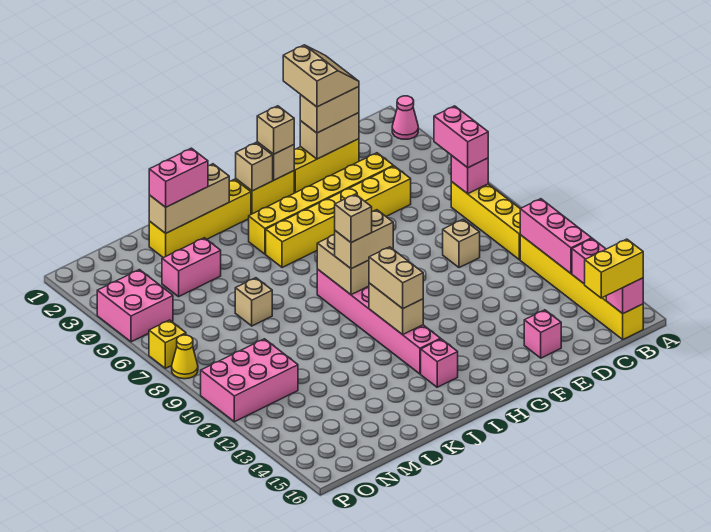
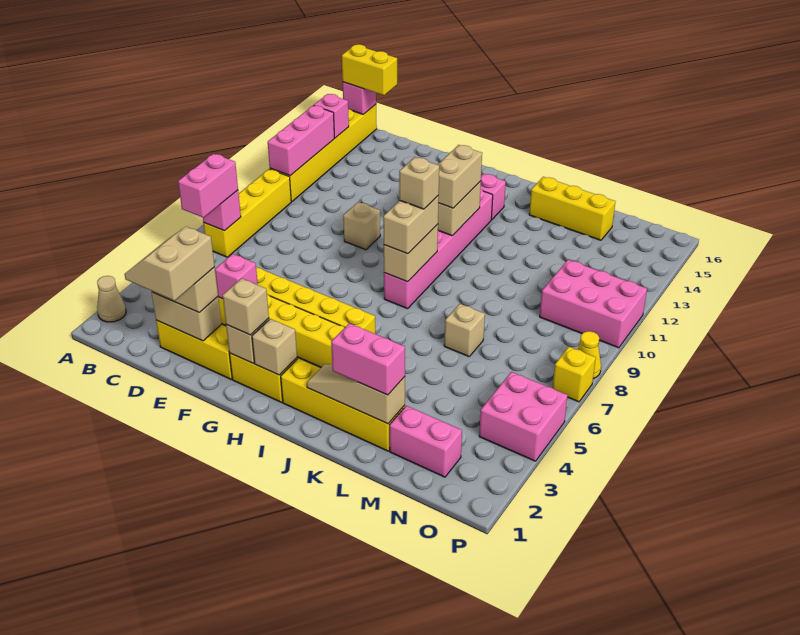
pink cone A2 level 1 -> tan cone A2 level 1
tan brick D9 level 1 -> tan brick F10 level 1
pink brick E15 level 1 -> pink brick E4 level 2
tan brick H9:I9 level 3 -> tan brick I8:I9 level 3
tan brick J2:L2 level 2 -> tan slope J2:L2 level 2 top L
none -> yellow brick K15:M15 level 1
pink brick L4:M4 level 1 -> pink brick M2:N2 level 1

